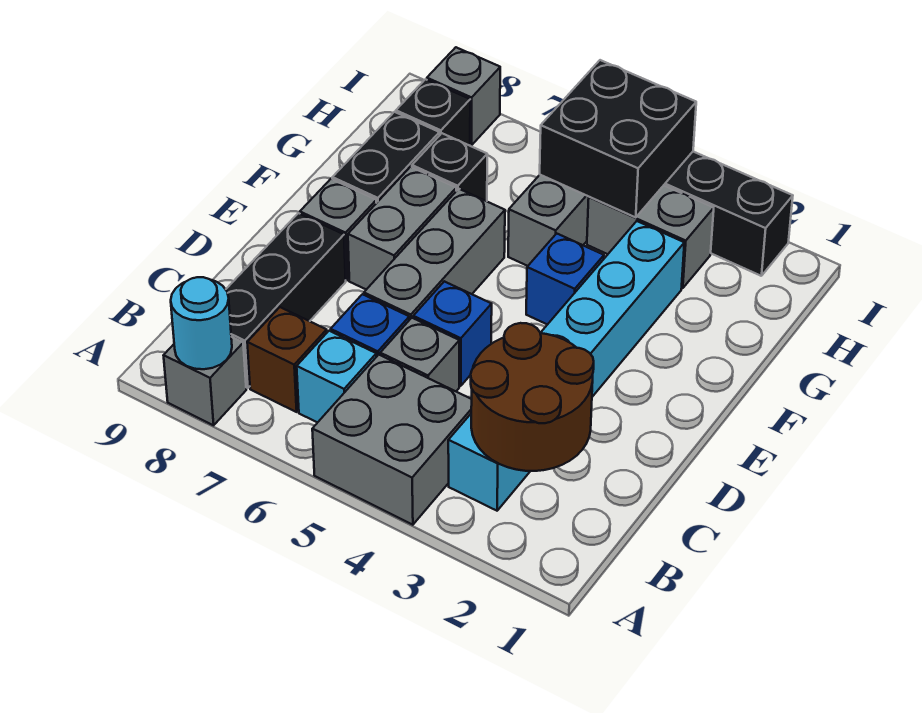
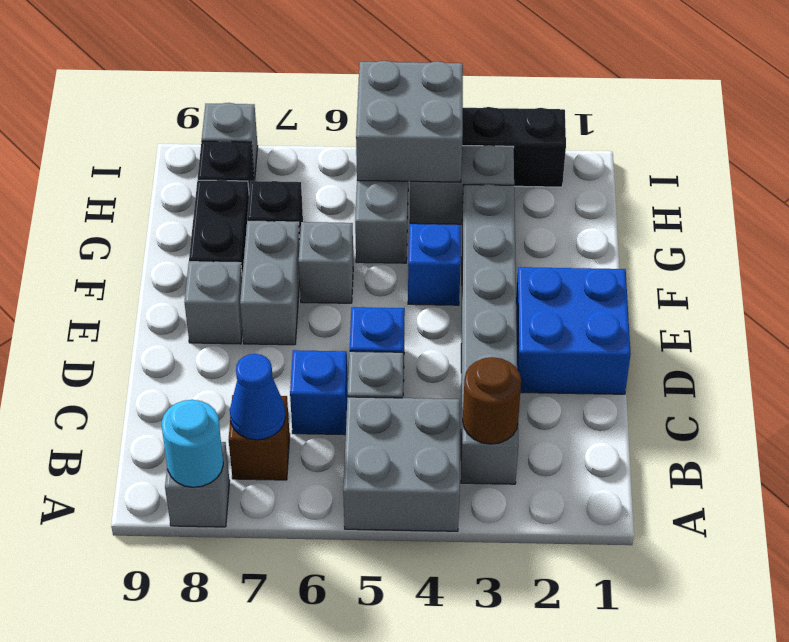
brown round brick B2:C3 level 2 -> brown round brick B3 level 2
cyan brick B3:G3 level 1 -> grey brick B3:G3 level 1
cyan brick B6 level 1 -> none
none -> blue cone B7 level 2
black brick B8:D8 level 1 -> none
none -> blue brick D1:E2 level 1
grey brick D6:F6 level 1 -> grey brick F6 level 1
black brick H4:I5 level 2 -> grey brick H4:I5 level 2

